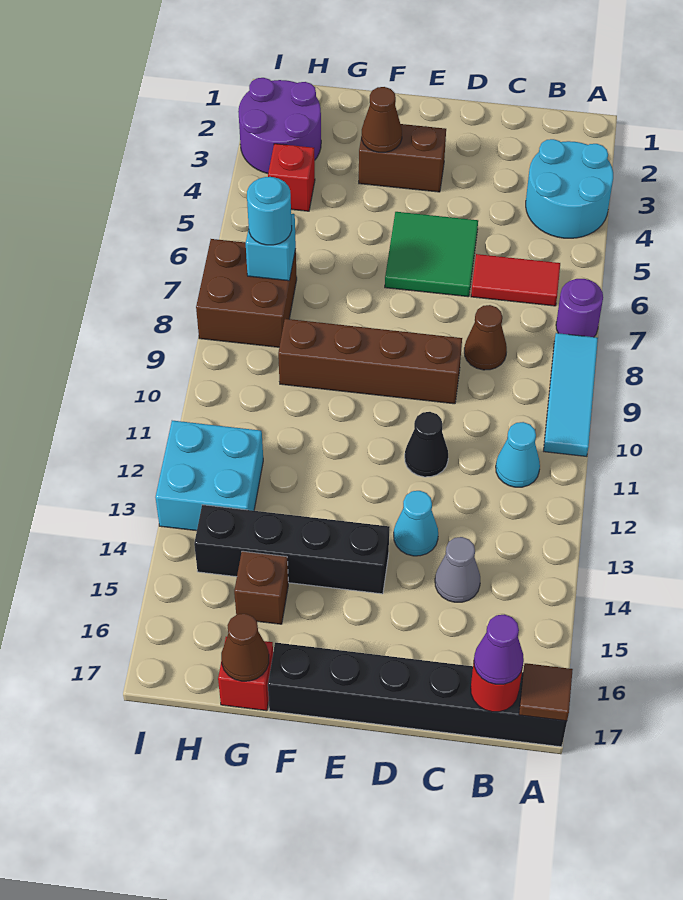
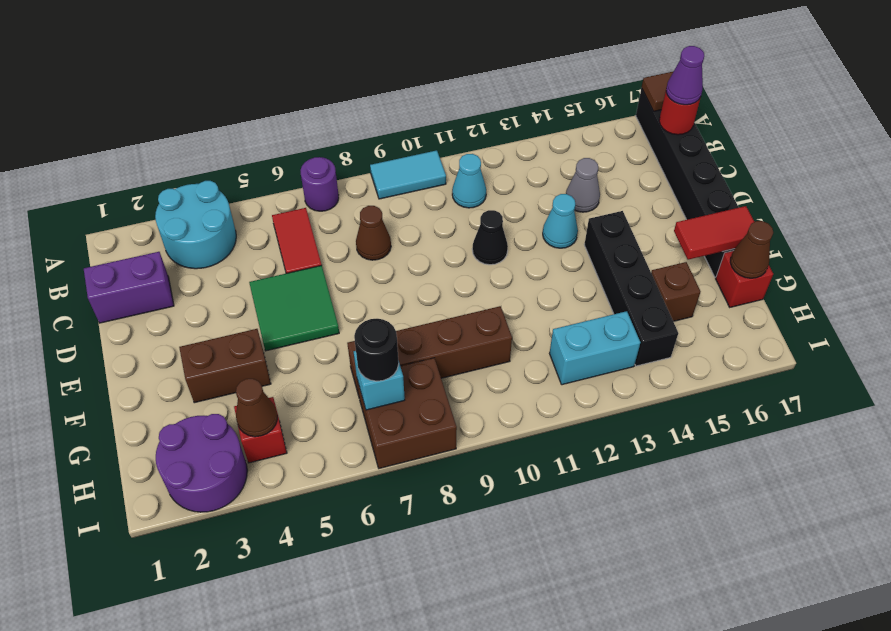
cyan tile A8:A10 level 1 -> cyan tile A9:A10 level 1
none -> purple brick C1:C2 level 1
brown brick D9:G9 level 1 -> brown brick G7:G10 level 1
brown brick E3:F3 level 1 -> brown brick F3:F4 level 1
brown cone F3 level 2 -> brown cone H4 level 2
none -> red tile F16:F17 level 2
cyan round brick H7 level 3 -> black round brick H7 level 3
cyan brick H12:I13 level 1 -> cyan brick H12:H13 level 1

